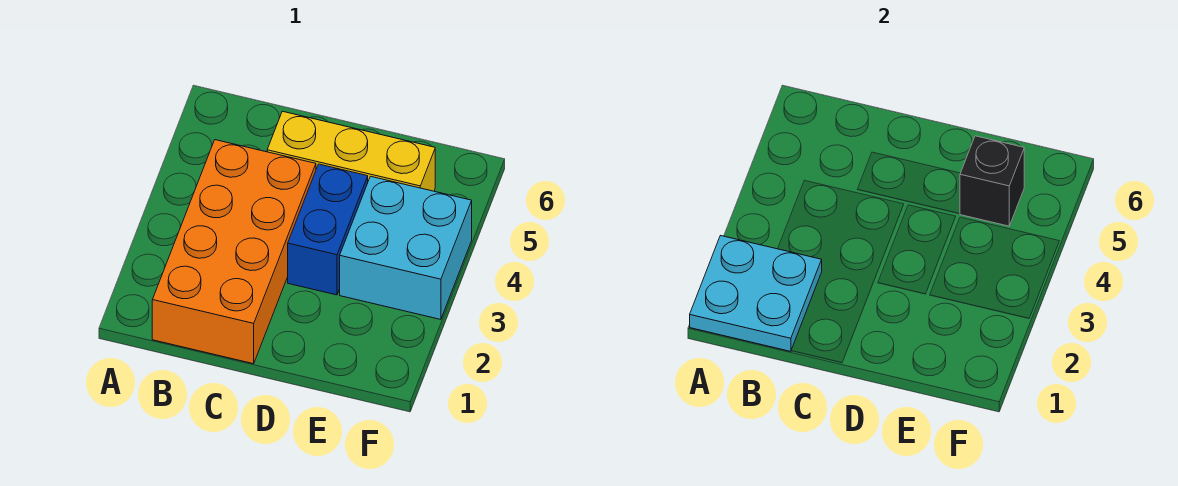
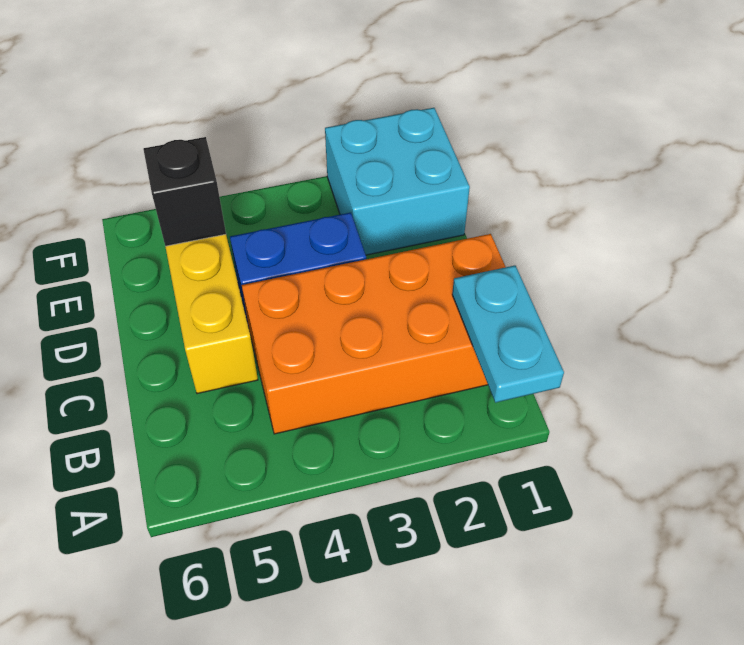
cyan plate A1:B2 level 2 -> cyan plate A1:B1 level 2
cyan brick E3:F4 level 1 -> cyan brick E1:F2 level 1

